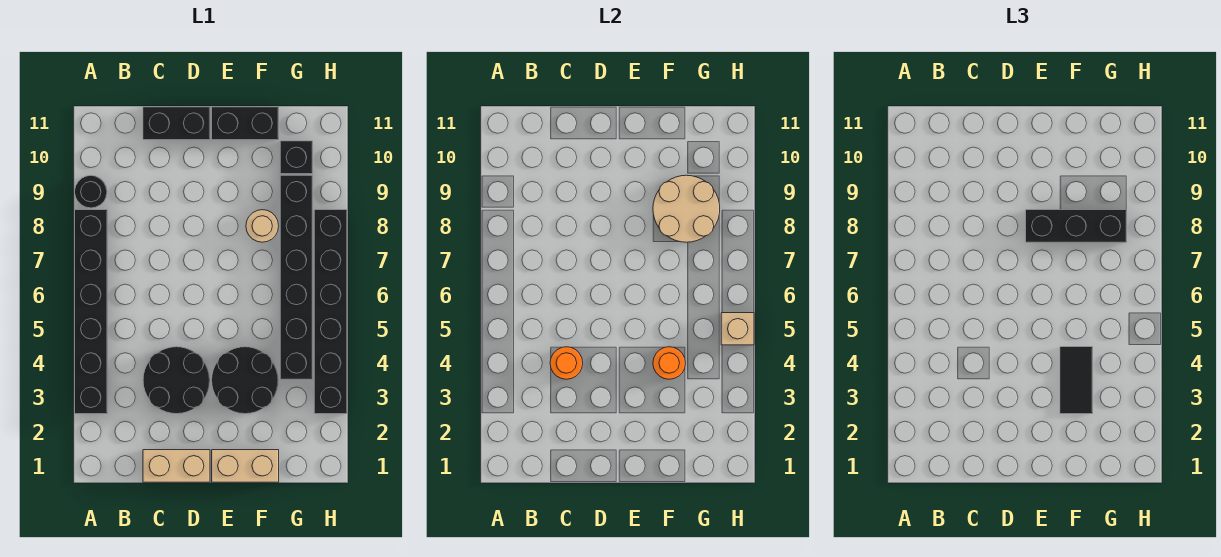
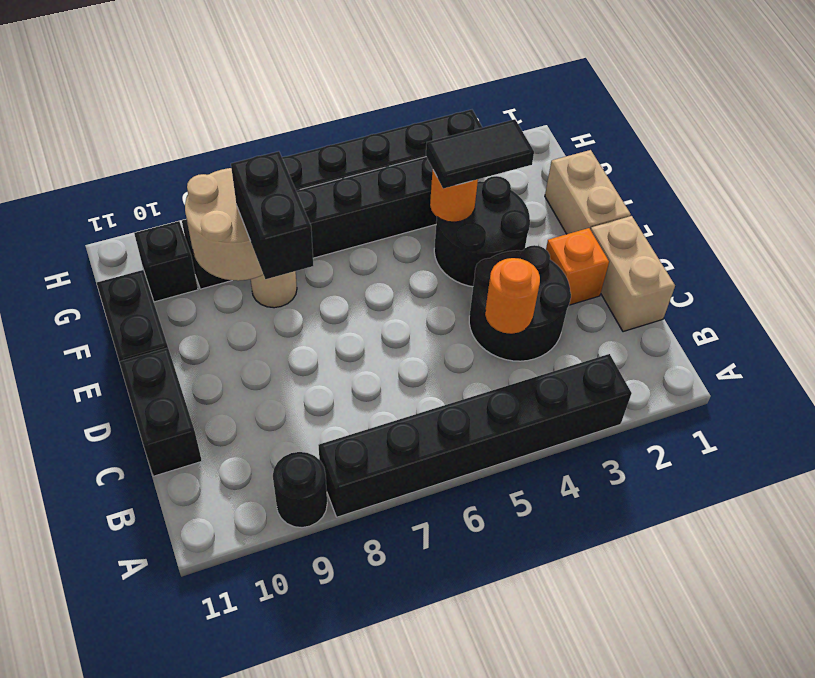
none -> orange brick D2 level 1
black brick E8:G8 level 3 -> black brick E8:F8 level 3
tan brick H5 level 2 -> none

